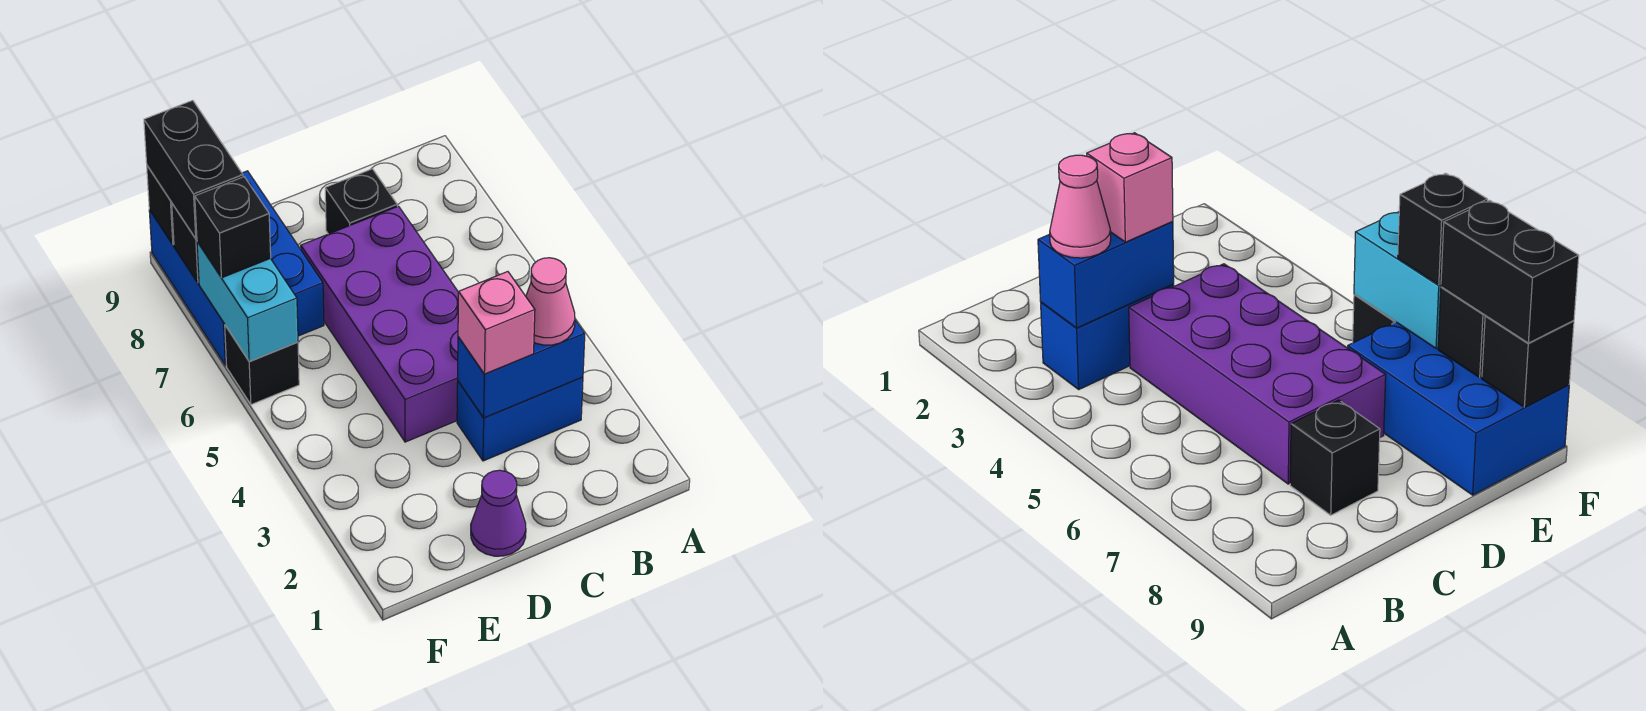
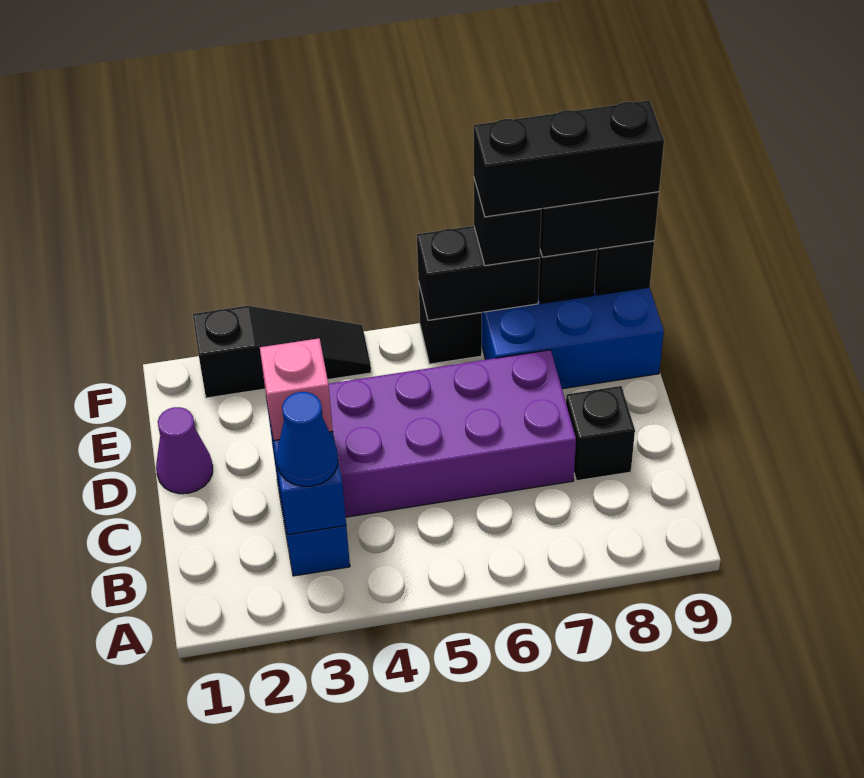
pink cone B3 level 3 -> blue cone B3 level 3
none -> black slope F2:F4 level 1 top 2
cyan brick F6:F7 level 2 -> black brick F6:F7 level 2
none -> black brick F7:F9 level 4

